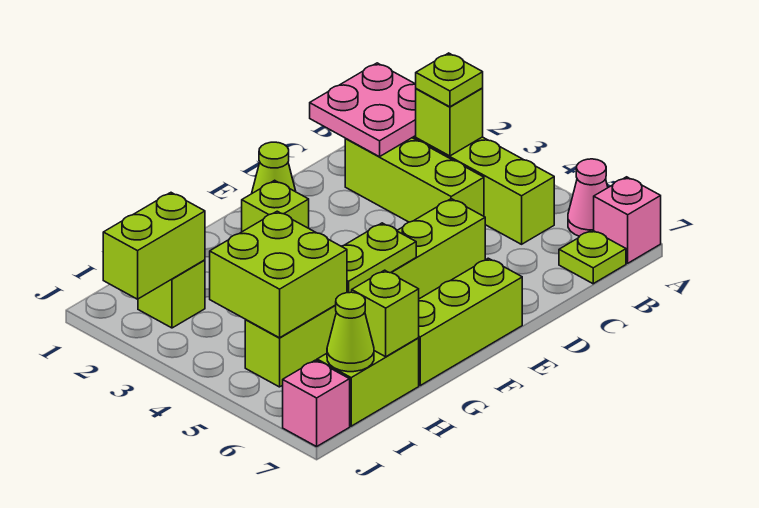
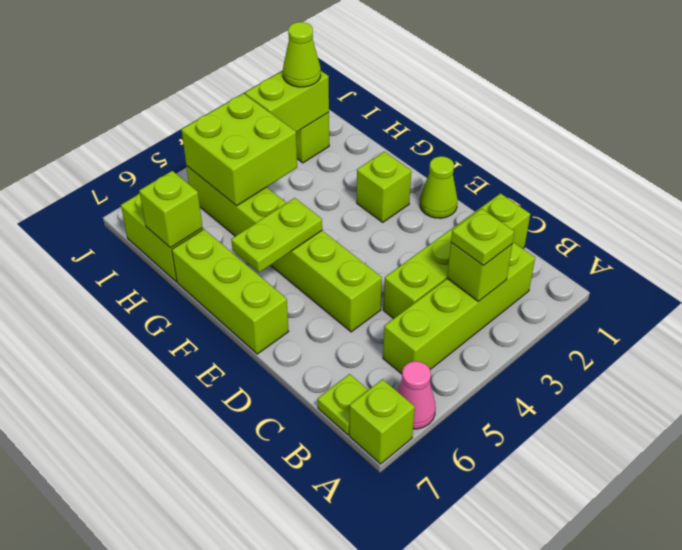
pink brick A7 level 1 -> lime brick A7 level 1
pink plate B1:C2 level 2 -> none
lime brick C2:C4 level 1 -> lime brick C1:C4 level 1
lime plate F5:G5 level 2 -> lime plate F5:F6 level 2
lime brick I2:J2 level 2 -> lime brick I2:I3 level 2
lime cone I7 level 2 -> lime cone I2 level 3
pink brick J7 level 1 -> none

